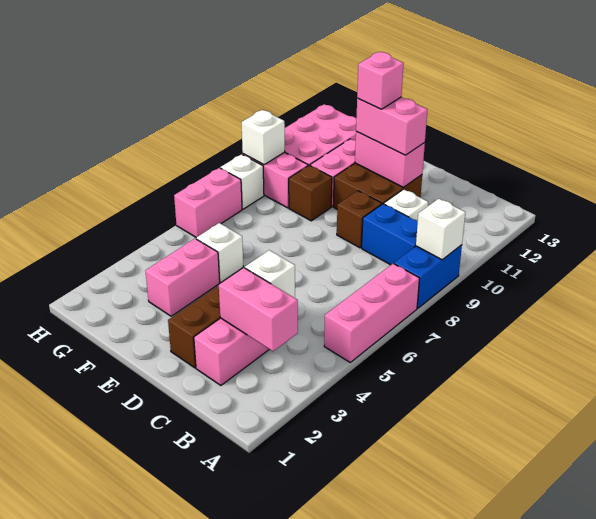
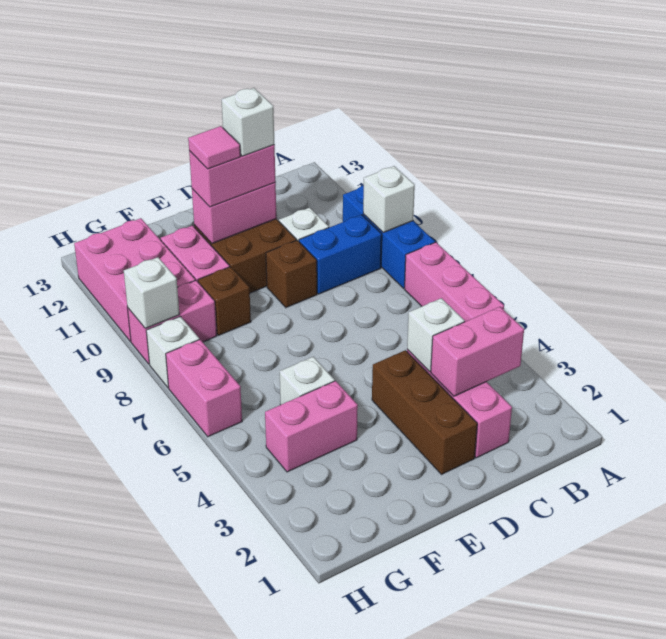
blue brick A8:A9 level 1 -> blue brick A8:A10 level 1
none -> white brick D11 level 4
pink brick E11 level 4 -> pink tile E11 level 4
pink brick F3:F4 level 1 -> pink brick F4:G4 level 1

